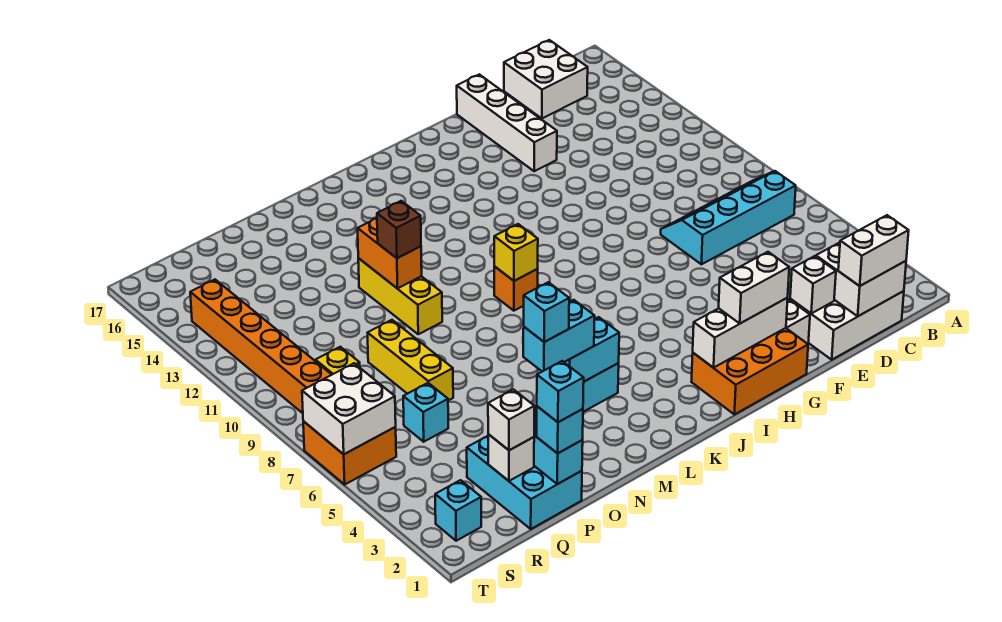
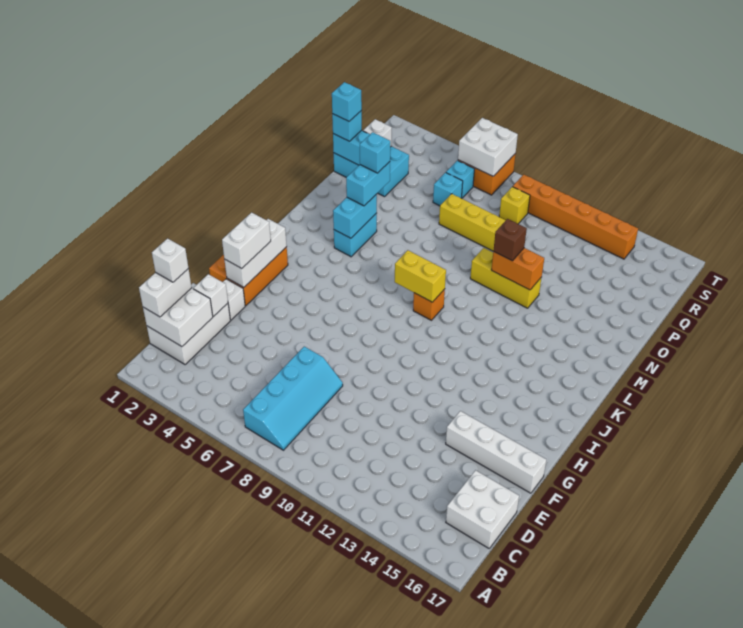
yellow brick K9 level 2 -> yellow brick K8:K9 level 2
white brick Q2 level 3 -> white brick D1 level 4
cyan brick S2 level 1 -> cyan brick R6 level 1

